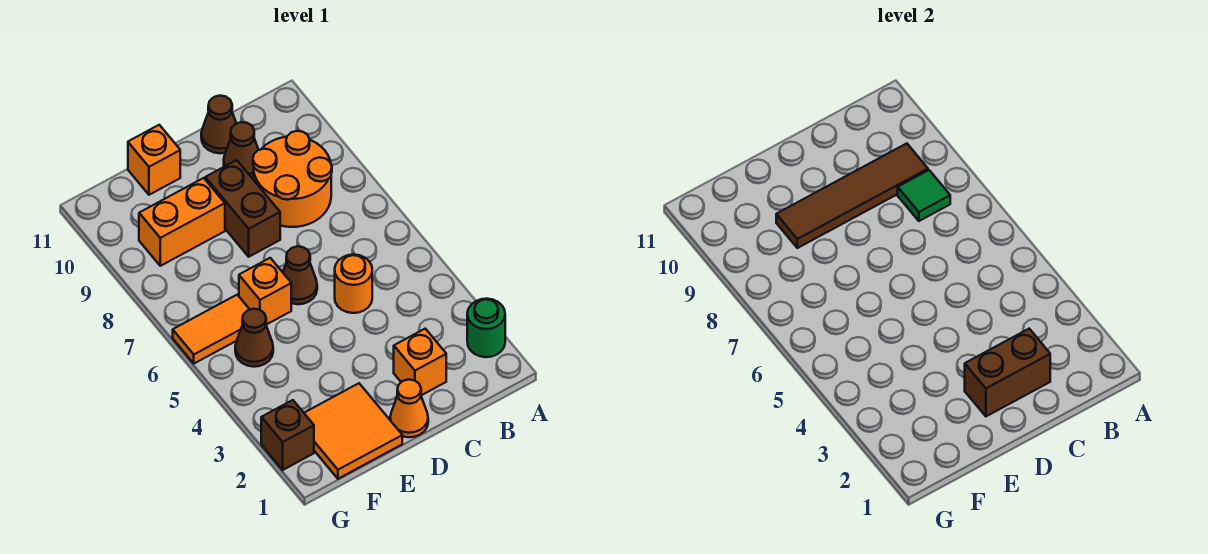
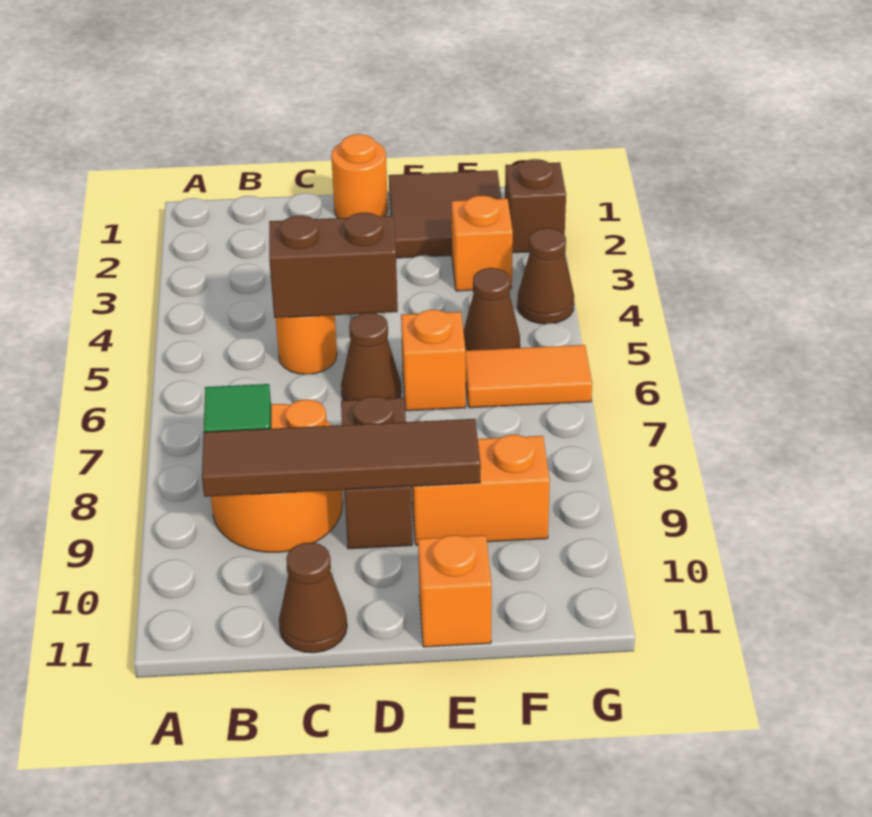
green round brick A2 level 1 -> none
orange brick C2 level 1 -> orange brick F3 level 1
brown brick C2:D2 level 2 -> brown brick C5:D5 level 2
brown cone C10 level 1 -> brown cone G4 level 1
orange cone D1 level 1 -> orange round brick D1 level 1
orange tile E1:F2 level 1 -> brown tile E1:F2 level 1

